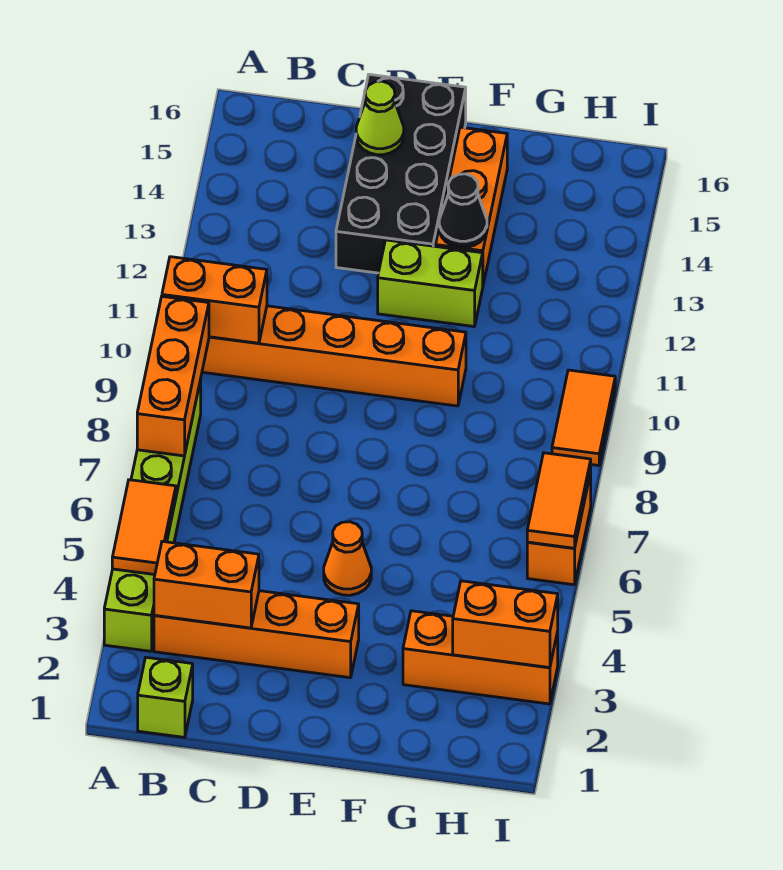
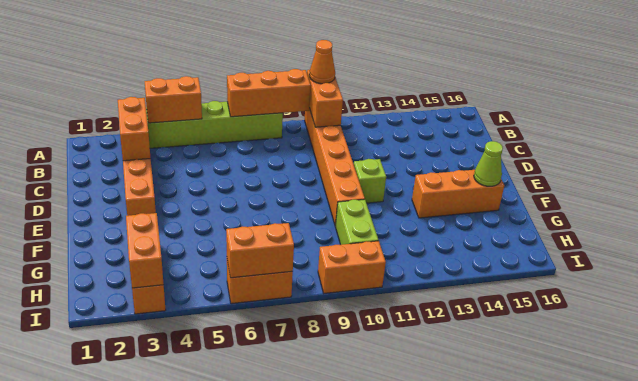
orange tile A4:A5 level 2 -> orange brick A4:A5 level 2
lime brick B1 level 1 -> lime brick E11 level 1
black brick D13:E16 level 1 -> none
lime cone D15 level 2 -> lime cone F15 level 2
orange cone E5 level 1 -> orange cone A10 level 3
lime brick E12:F12 level 1 -> lime brick G10:H10 level 1
black cone F13 level 2 -> none
orange tile I6:I7 level 2 -> orange brick I6:I7 level 2
orange tile I9:I10 level 1 -> orange brick I9:I10 level 1

